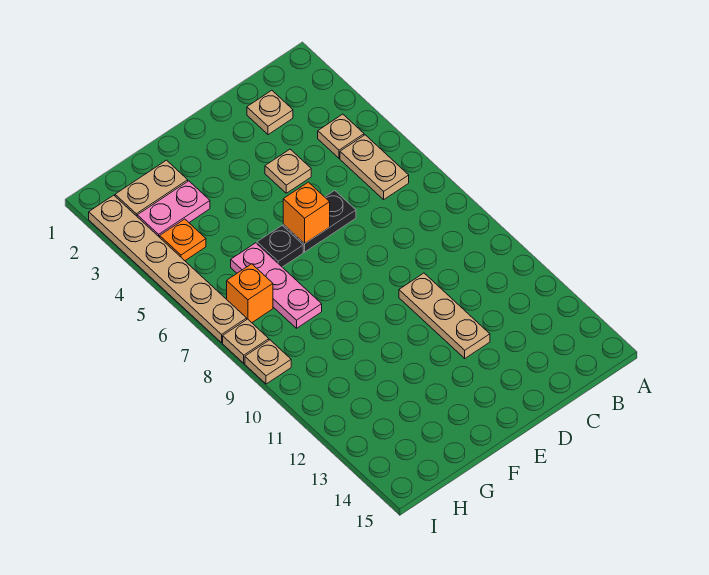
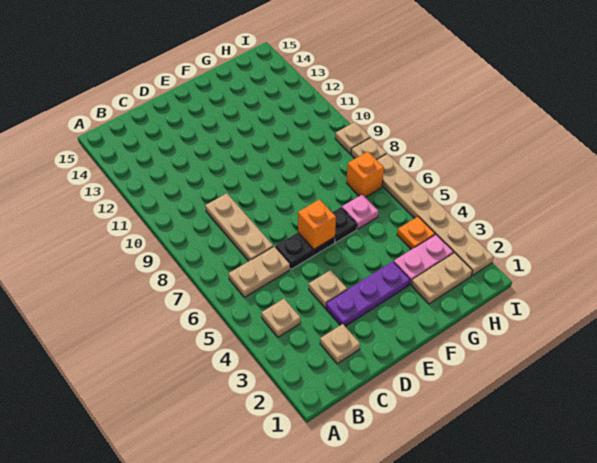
tan plate B5:B6 level 1 -> tan plate B6:C6 level 1
none -> purple plate D3:F3 level 1
tan plate D10:D12 level 1 -> tan plate C7:C9 level 1
pink plate G6:G8 level 1 -> pink plate G6 level 1

